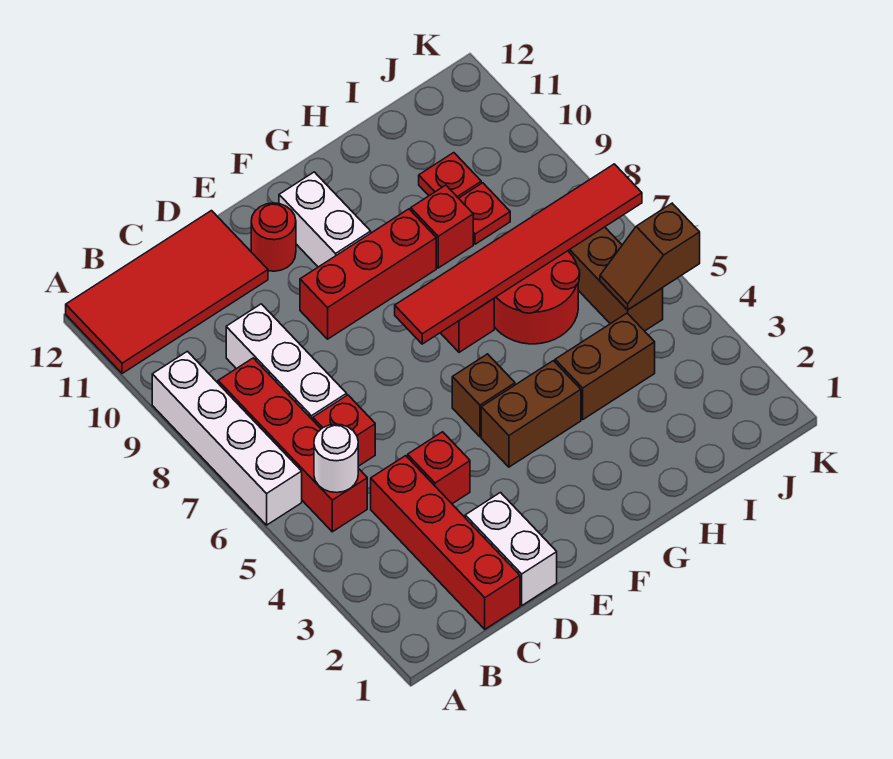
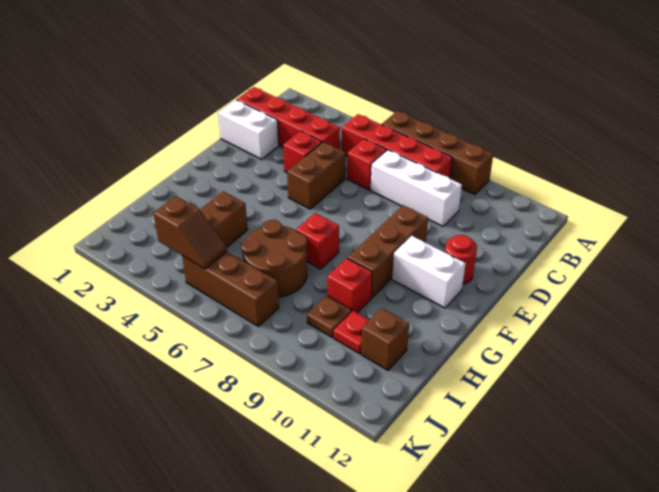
white brick A6:A9 level 1 -> brown brick A6:A9 level 1
red tile A11:D12 level 1 -> none
white round brick B5 level 2 -> none
red brick E9:G9 level 1 -> brown brick E9:G9 level 1
brown brick F4:G4 level 1 -> brown brick D5:E5 level 1
brown brick F5 level 1 -> brown brick I11 level 1
red tile F7:K7 level 2 -> none
red round brick H6:I7 level 1 -> brown round brick H6:I7 level 1
red plate I9 level 1 -> brown plate I9 level 1
brown slope J5:K5 level 2 top K -> brown slope J4:J5 level 2 top 4

